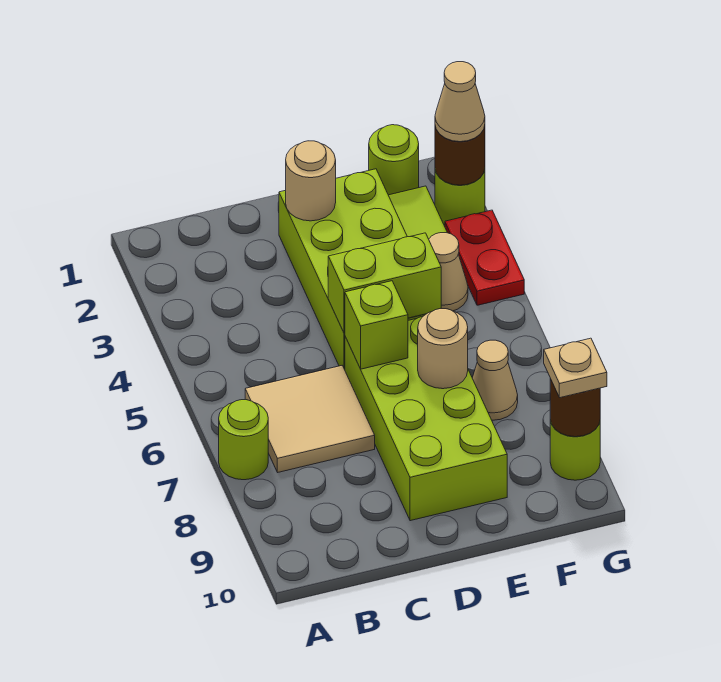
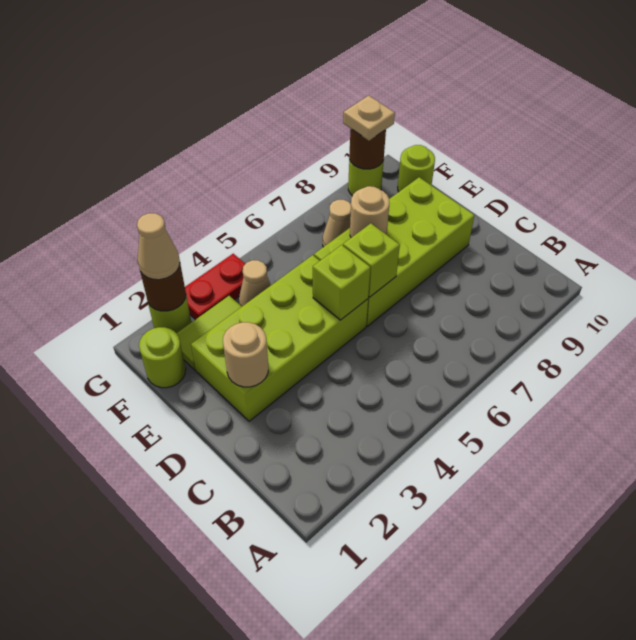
lime round brick A7 level 1 -> lime round brick F10 level 1
tan tile B6:C7 level 1 -> none
lime brick D5:E5 level 2 -> lime brick D5 level 2

